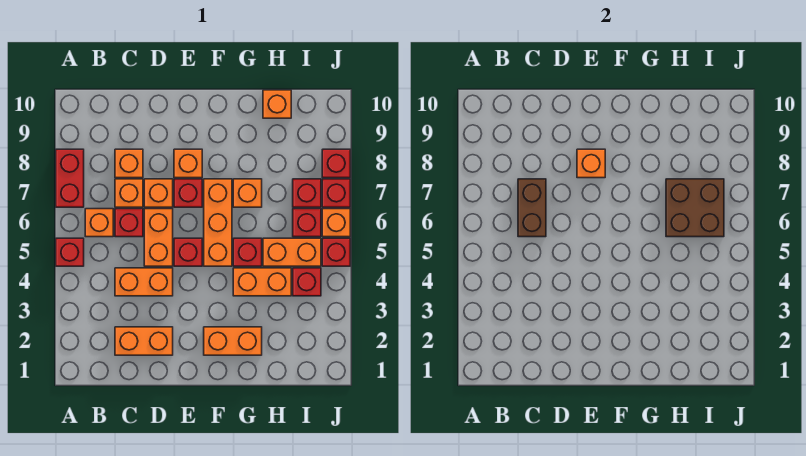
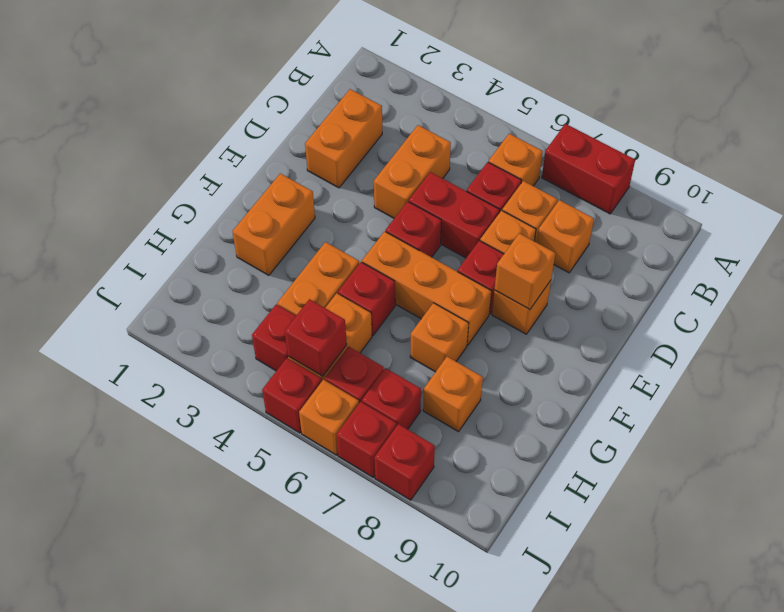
red brick A5 level 1 -> red brick I5 level 2
brown brick C6:C7 level 2 -> none
orange brick D5:D6 level 1 -> red brick D5:D6 level 1
brown brick H6:I7 level 2 -> none
orange brick H10 level 1 -> orange brick H8 level 1

